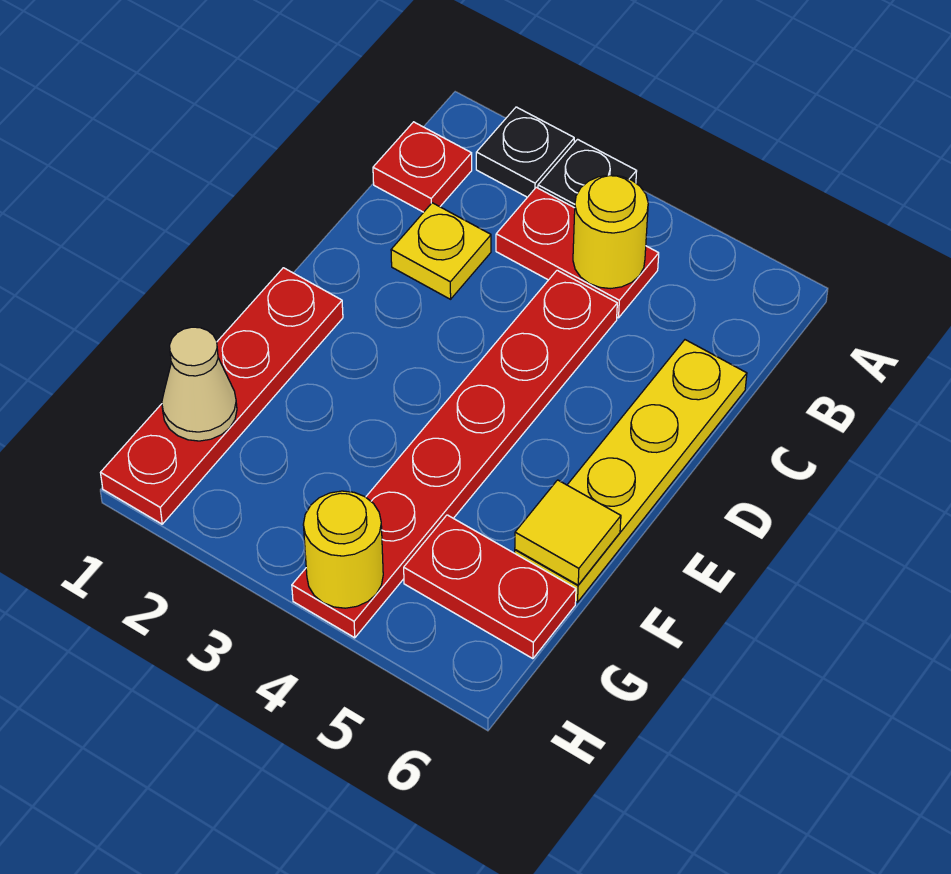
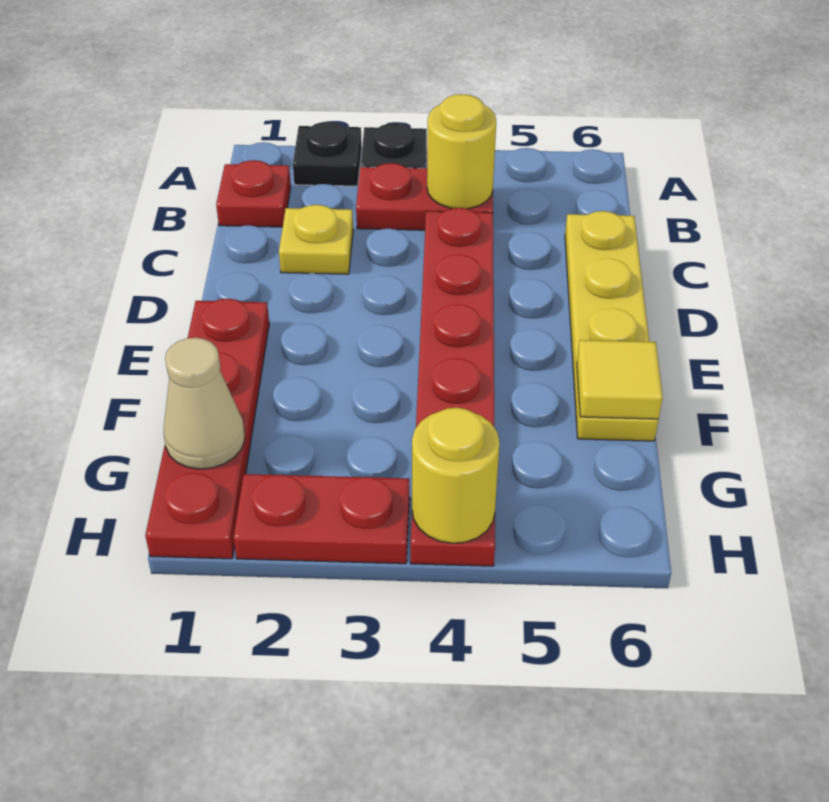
red plate G5:G6 level 1 -> red plate H2:H3 level 1

